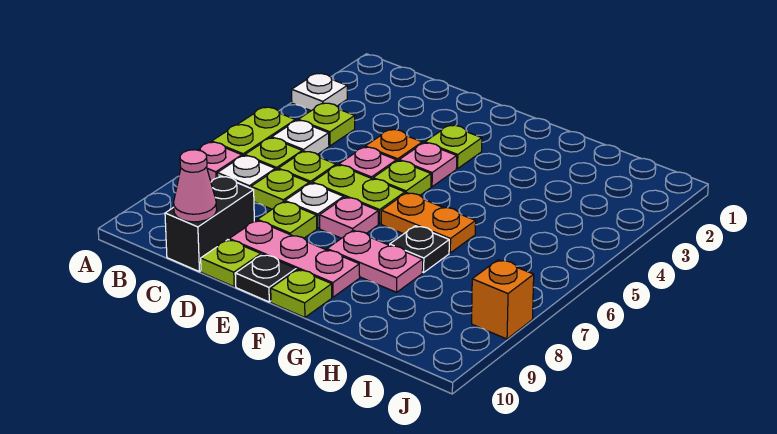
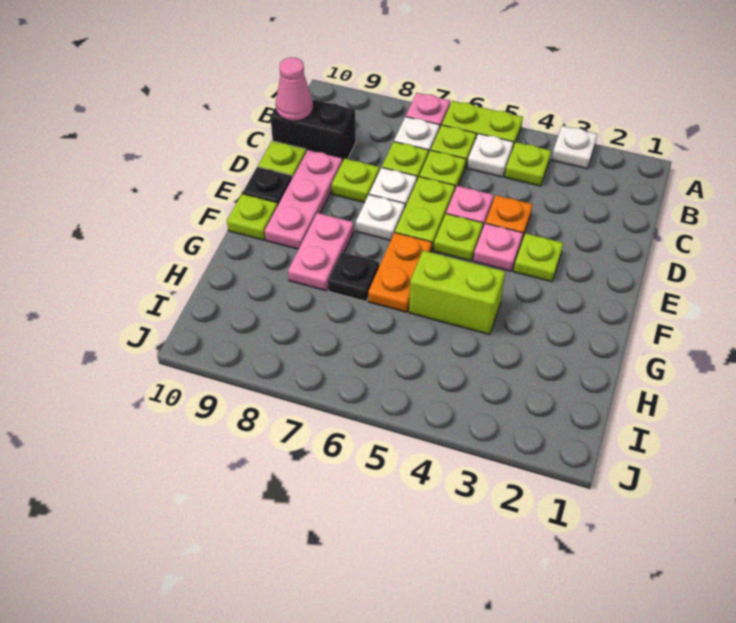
pink plate E7 level 1 -> white plate E7 level 1
none -> lime brick G4:G5 level 1
orange brick J8 level 1 -> none

